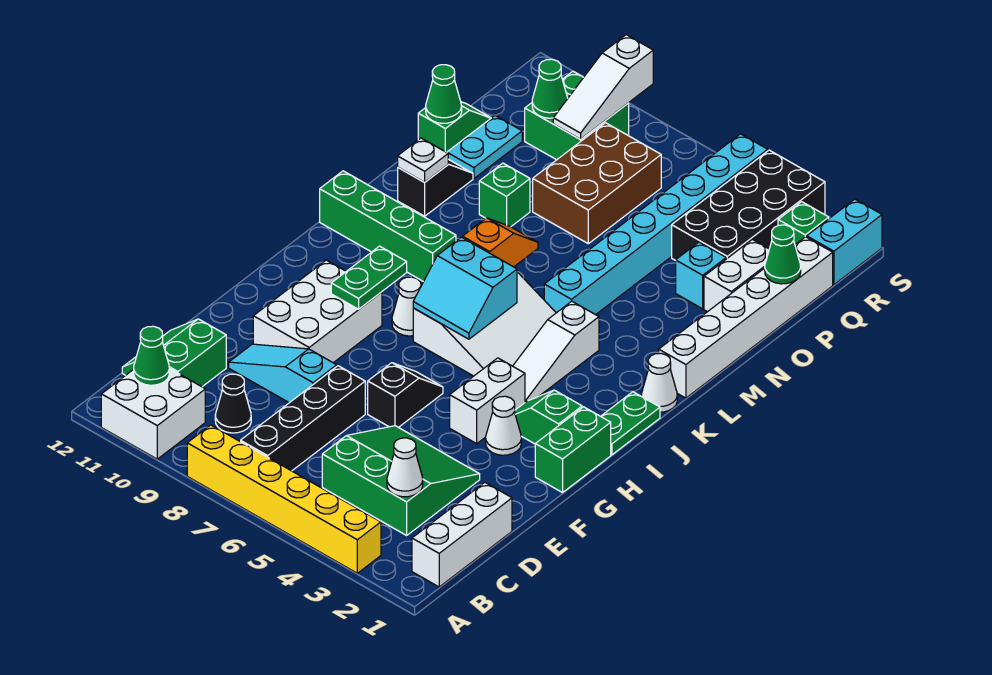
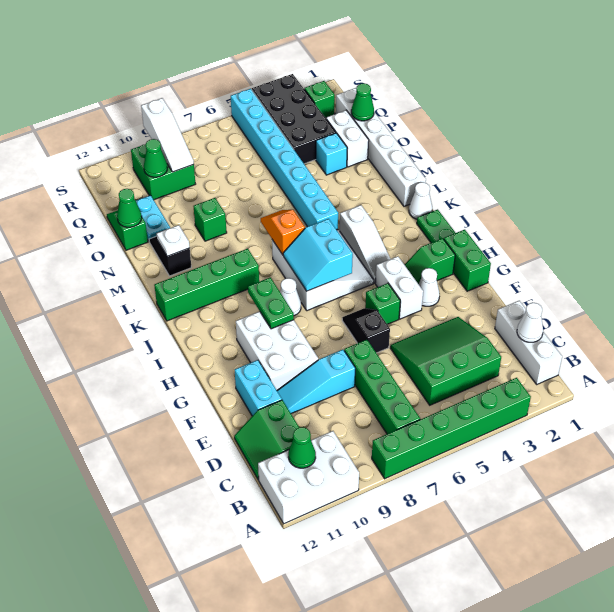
yellow brick A3:A8 level 1 -> green brick A3:A8 level 1
white brick A10:B11 level 1 -> white brick A10:B12 level 1
black brick B7:E7 level 1 -> green brick B7:E7 level 1
white cone C3 level 2 -> white cone C1 level 2
black cone C9 level 1 -> none
none -> green brick G5 level 1
cyan slope I6:J7 level 2 top J -> cyan slope I6:J7 level 2 top 6
brown brick O7:Q8 level 1 -> none
cyan brick R1:S1 level 1 -> cyan brick E11:F11 level 1

